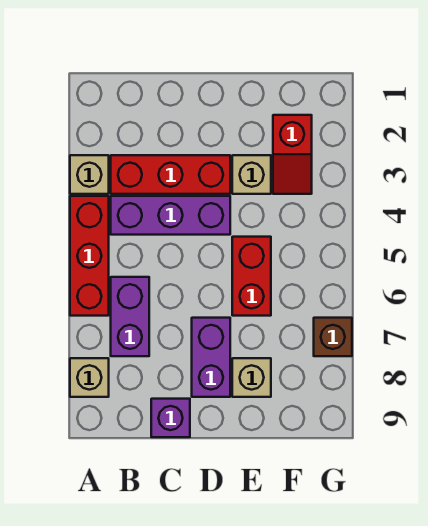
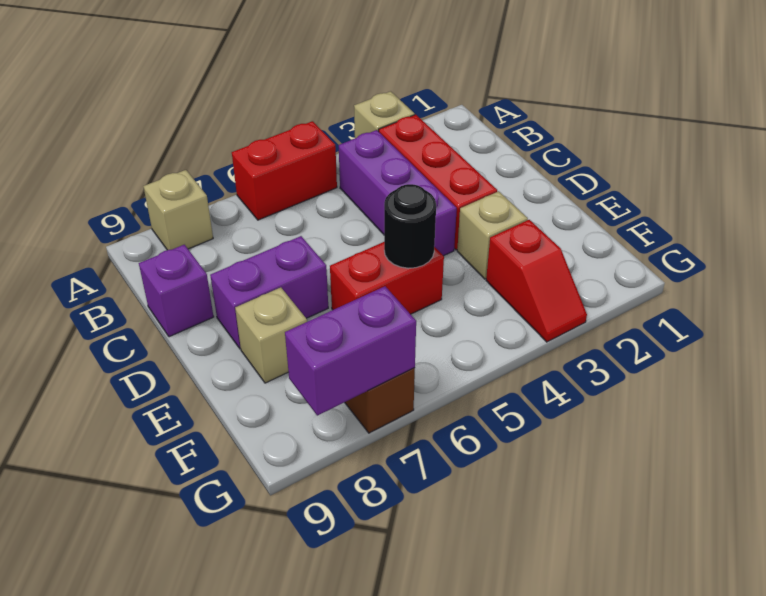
red brick A4:A6 level 1 -> red brick A5:A6 level 1
purple brick B6:B7 level 1 -> purple brick G7:G8 level 2
none -> black round brick E5 level 2
red slope F2:F3 level 1 top 2 -> red slope F3:G3 level 1 top F

